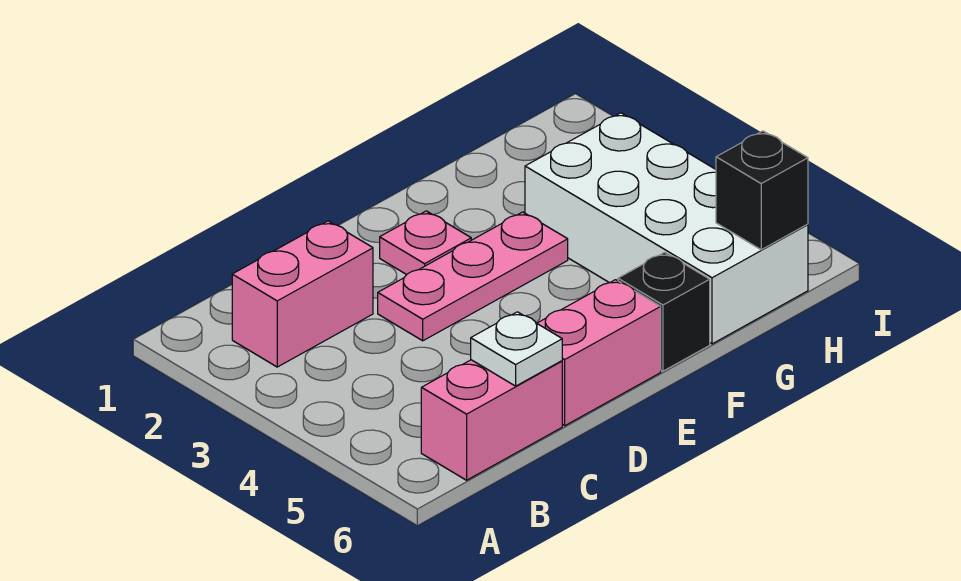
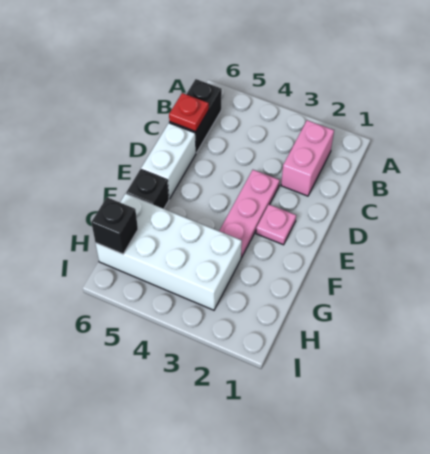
pink brick B6:C6 level 1 -> black brick B6:C6 level 1
white plate C6 level 2 -> red plate C6 level 2
pink brick D6:E6 level 1 -> white brick D6:E6 level 1

